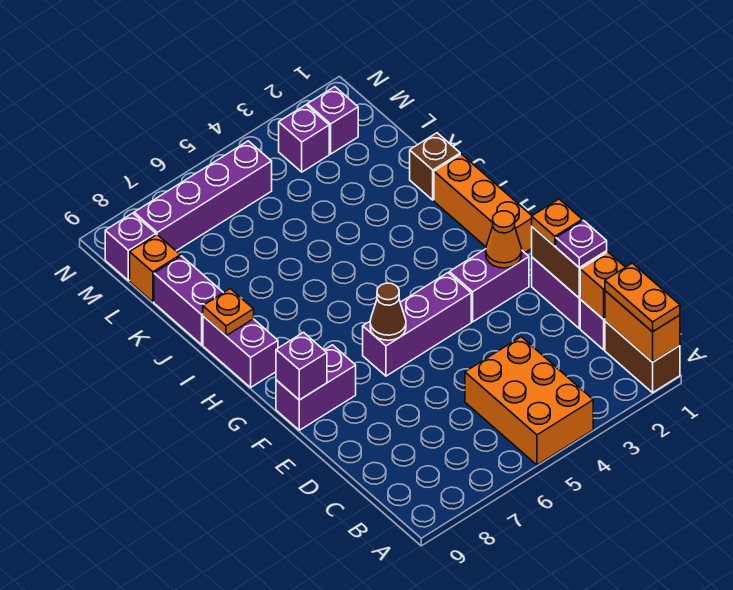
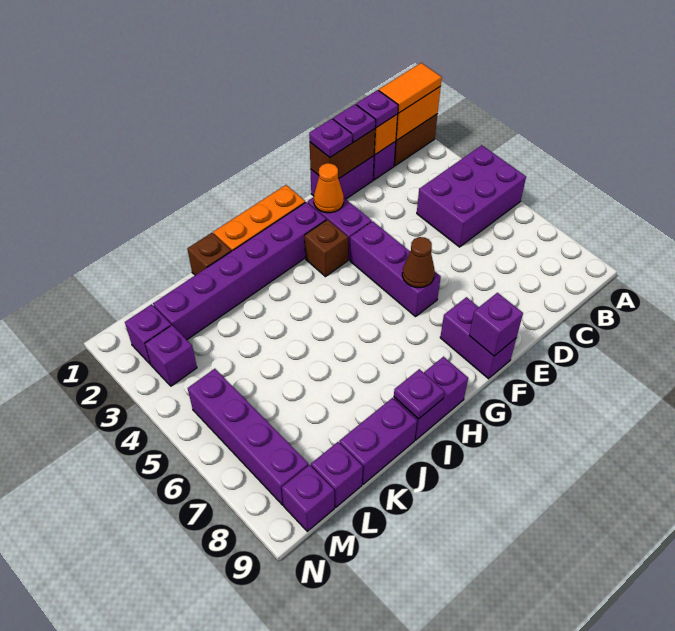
orange plate A1:B1 level 3 -> orange tile A1:B1 level 3
orange brick A4:C5 level 1 -> purple brick A4:C5 level 1
none -> purple plate C1 level 3
orange plate E1 level 3 -> purple plate E1 level 3
none -> purple brick G2:L2 level 1
none -> brown brick G3 level 1
orange plate I9 level 2 -> purple plate I9 level 2
orange brick L9 level 1 -> purple brick L9 level 1

